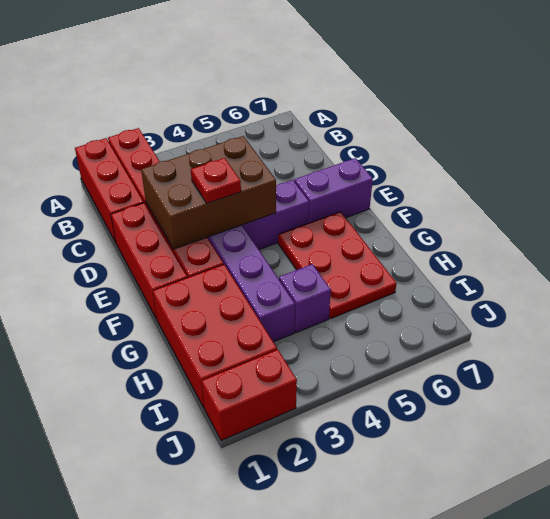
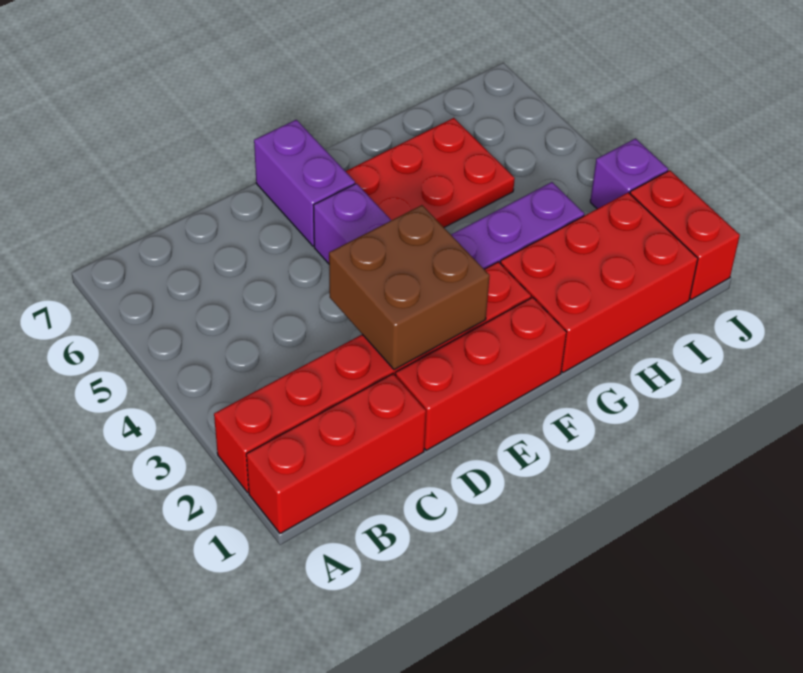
brown brick D2:E4 level 2 -> brown brick D2:E3 level 2
red plate E3 level 3 -> none
purple brick H4 level 1 -> purple brick J3 level 1

